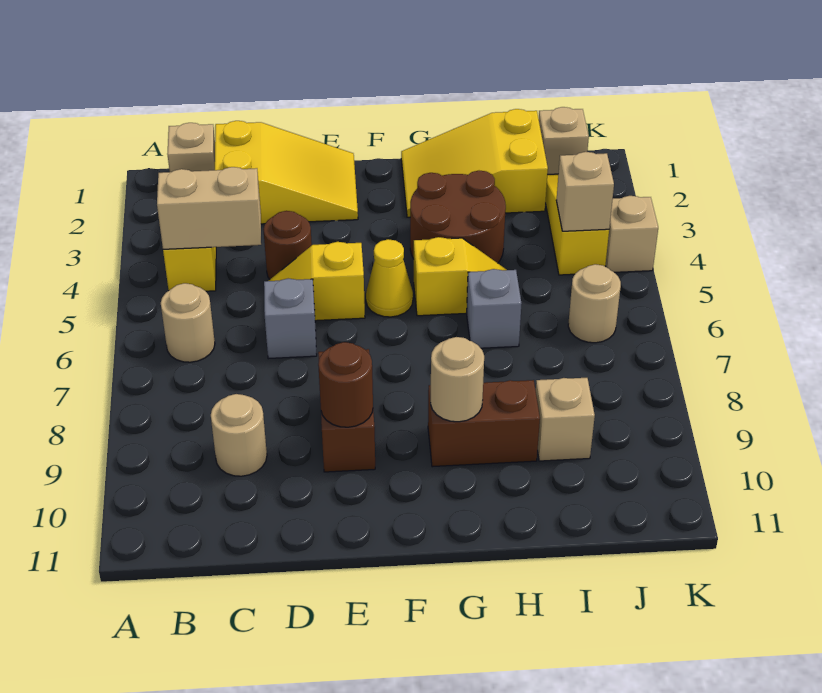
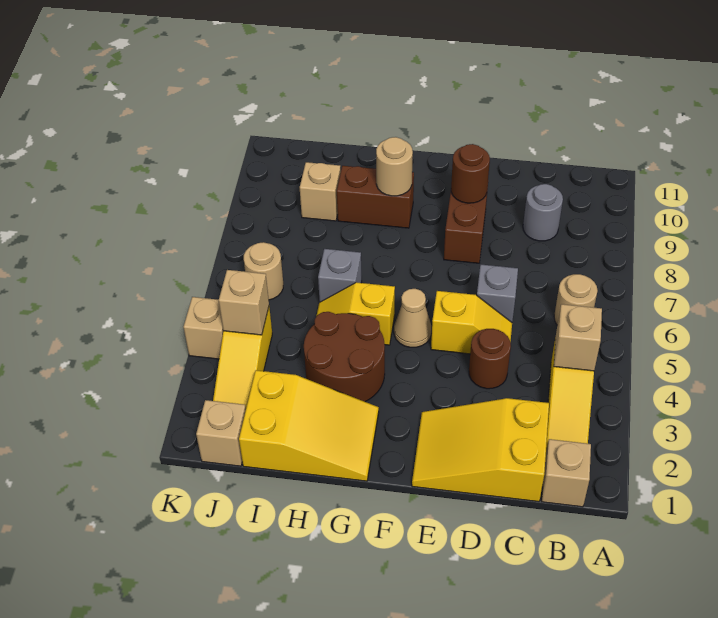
tan brick B4:C4 level 2 -> tan brick B4 level 2
tan round brick C9 level 1 -> grey round brick C9 level 1
yellow cone F5 level 1 -> tan cone F5 level 1

